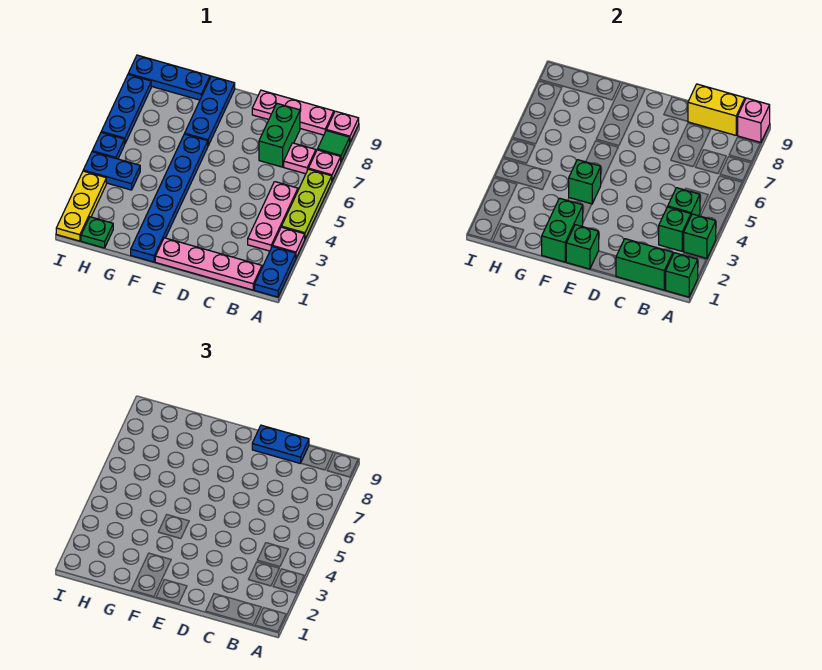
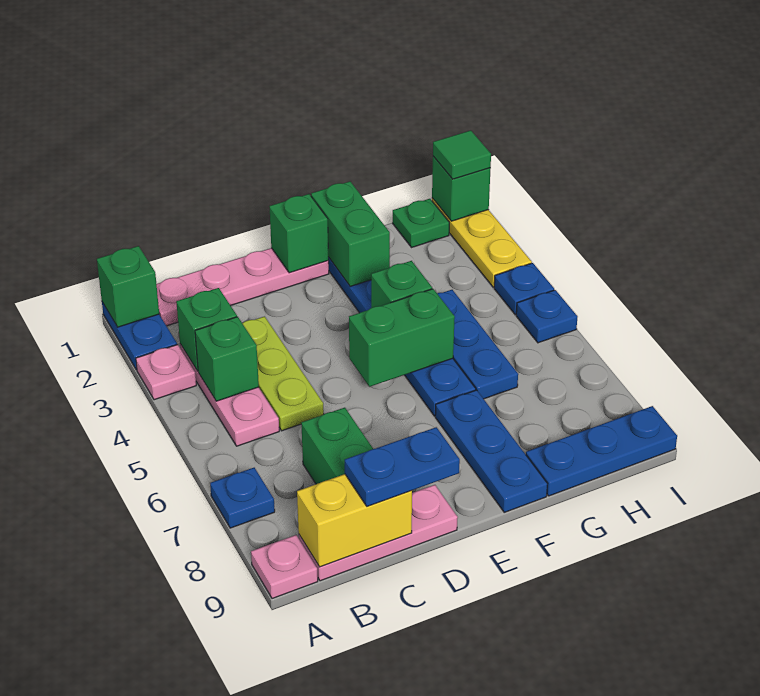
green brick A3 level 2 -> green brick I1 level 2
lime plate A4:A6 level 1 -> lime plate C3:C5 level 1
pink plate A7 level 1 -> blue plate A7 level 1
green tile A8 level 1 -> green tile I1 level 3
pink brick A9 level 2 -> none
green brick B1:C1 level 2 -> green brick E5:F5 level 2
pink plate B7 level 1 -> none
blue plate H4:I4 level 1 -> blue plate I4 level 1
blue plate I6:I8 level 1 -> blue plate G4:G6 level 1

